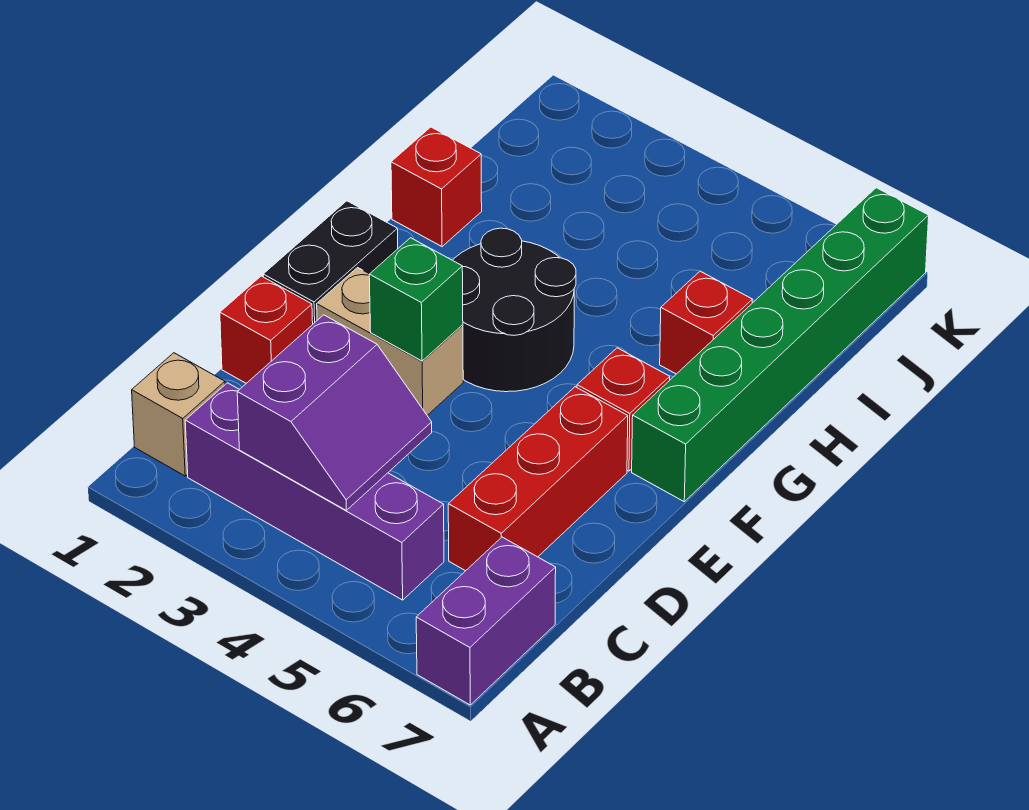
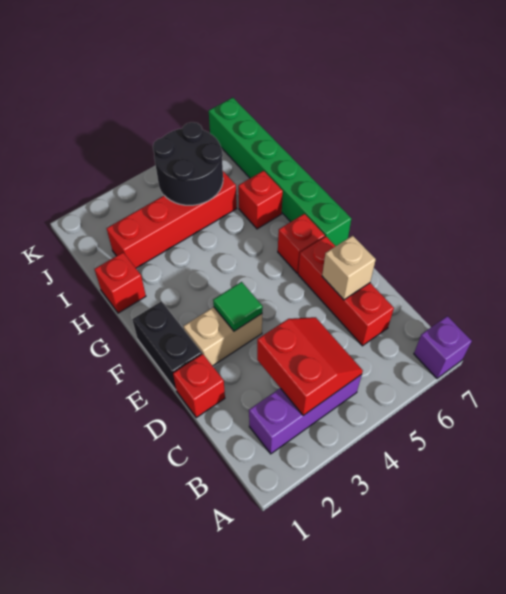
purple brick A7:B7 level 1 -> purple brick A7 level 1
tan brick B1 level 1 -> tan brick D6 level 2
purple brick B2:B5 level 1 -> purple brick B2:B4 level 1
purple slope B3:C4 level 2 top 3 -> red slope B3:C4 level 2 top 3
green brick E3 level 2 -> green tile E3 level 2
black round brick F3:G4 level 1 -> black round brick I4:J5 level 2
none -> red brick I2:I5 level 1

